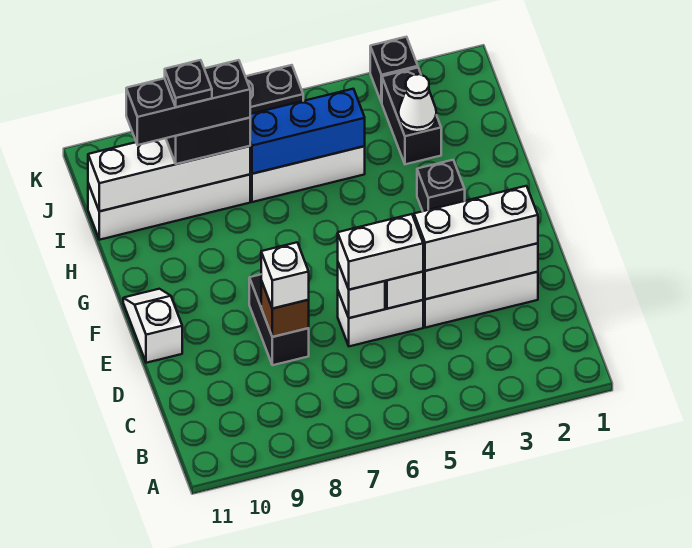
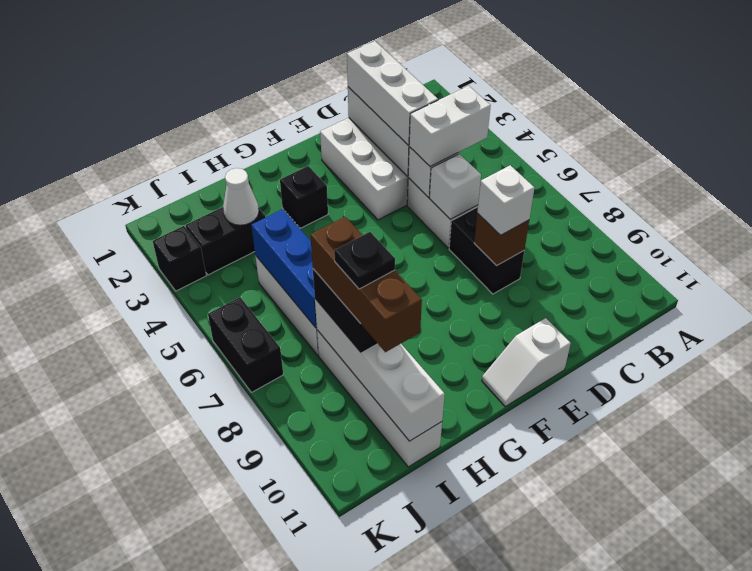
white brick D5:D6 level 3 -> white brick C5:D5 level 3
black brick D8:E8 level 1 -> black brick D7:D8 level 1
black brick I8:I10 level 4 -> brown brick I8:I10 level 4

